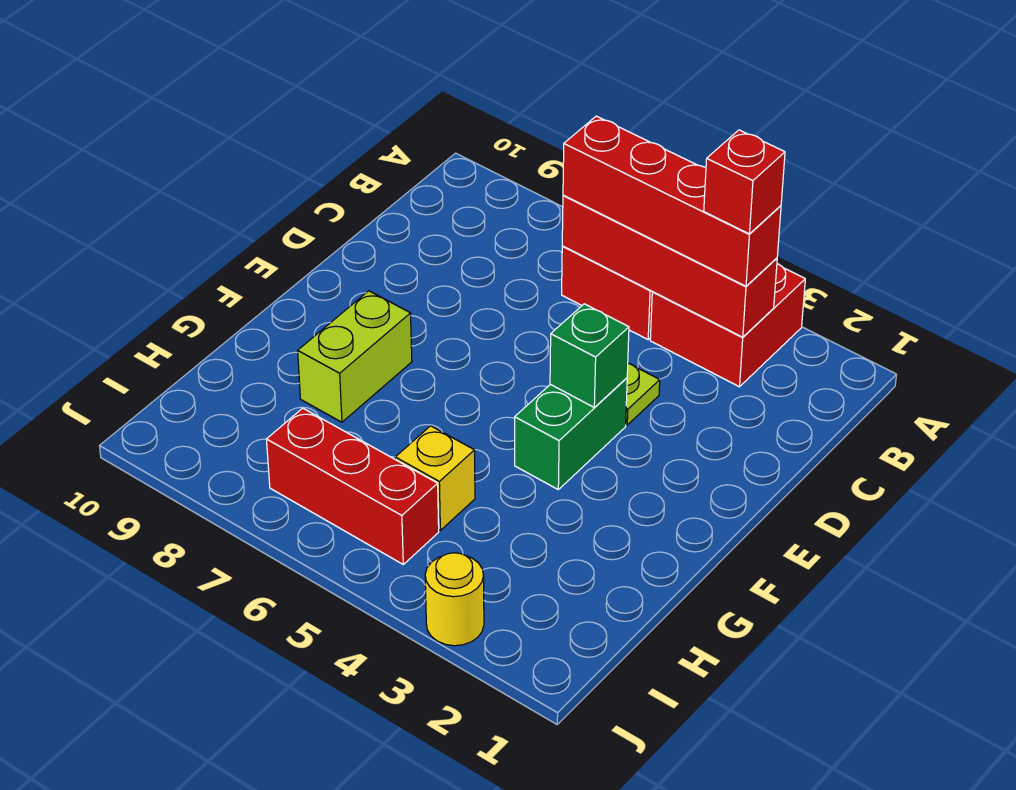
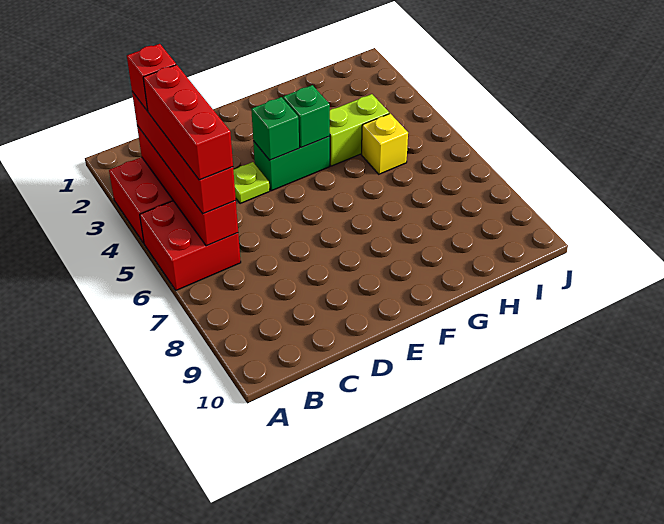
none -> green brick F4 level 2
lime brick F8:G8 level 1 -> lime brick G4:H4 level 1
red brick I5:I7 level 1 -> red brick B4:B6 level 4
yellow round brick J3 level 1 -> none

